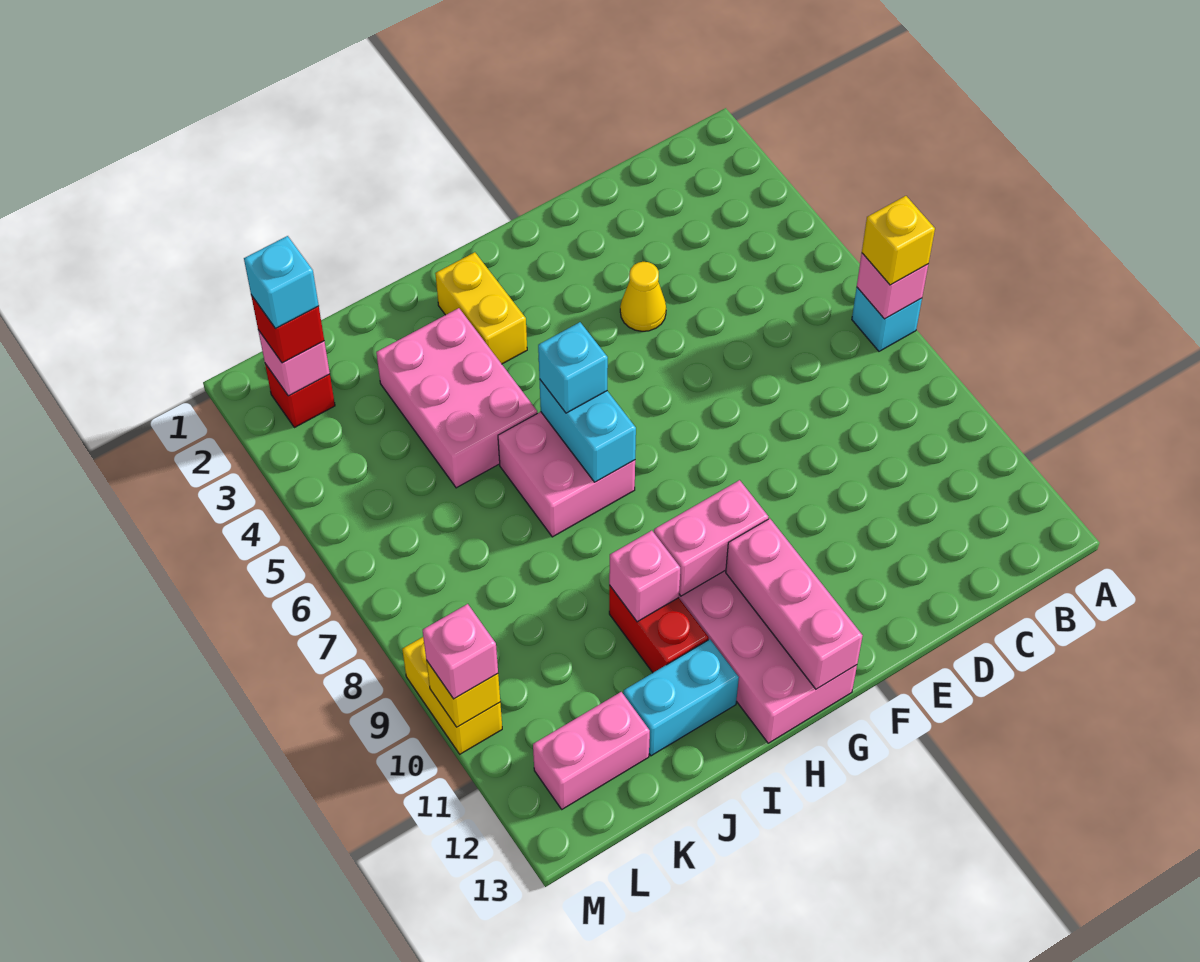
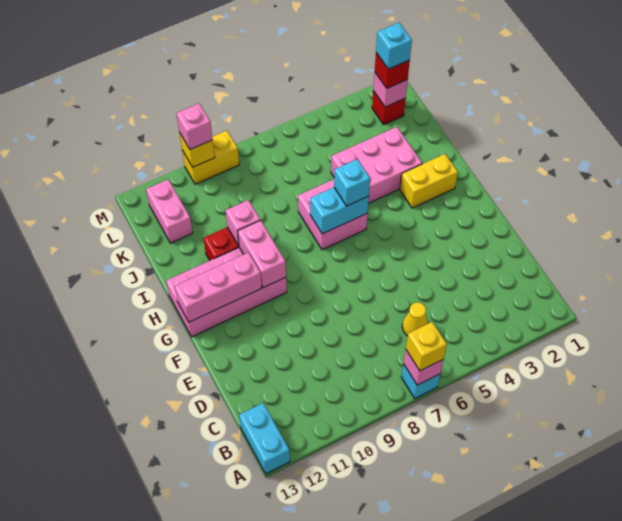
yellow cone E4 level 1 -> yellow cone C6 level 1
cyan brick I12:J12 level 1 -> cyan brick A13:B13 level 1

